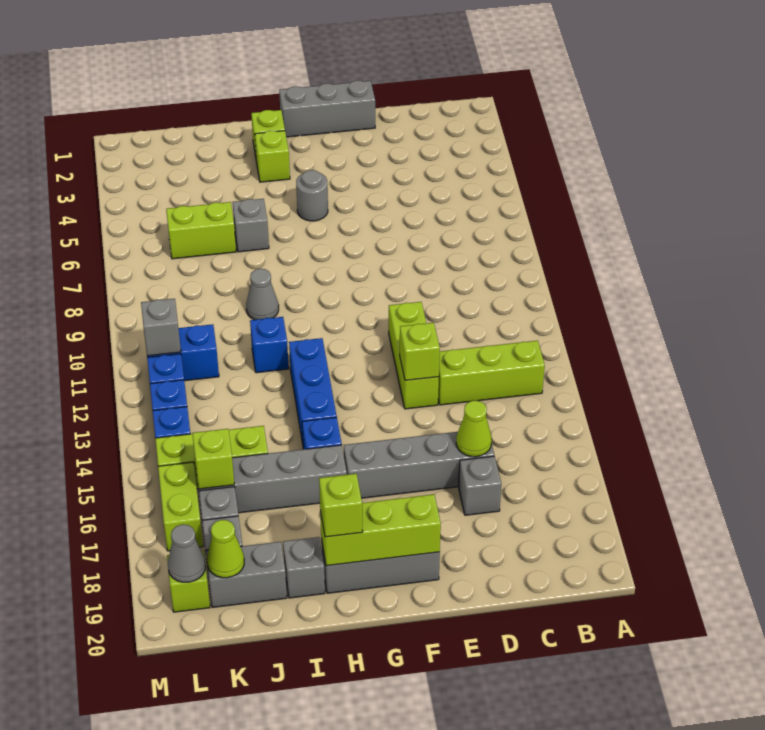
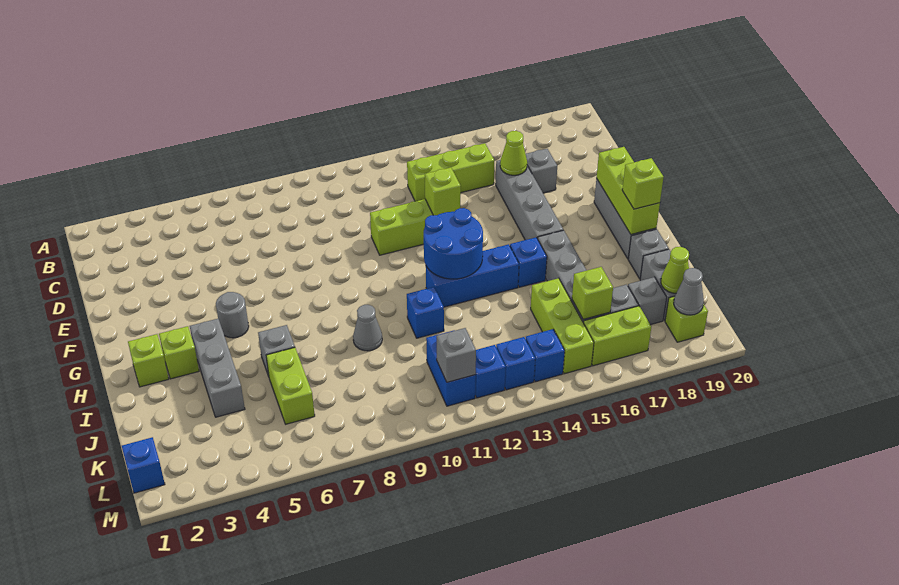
lime brick B13:D13 level 1 -> lime brick C13:C15 level 1
grey brick E1:G1 level 1 -> grey brick H4:J4 level 1
none -> blue round brick G12:H13 level 2
none -> blue brick L1 level 1

